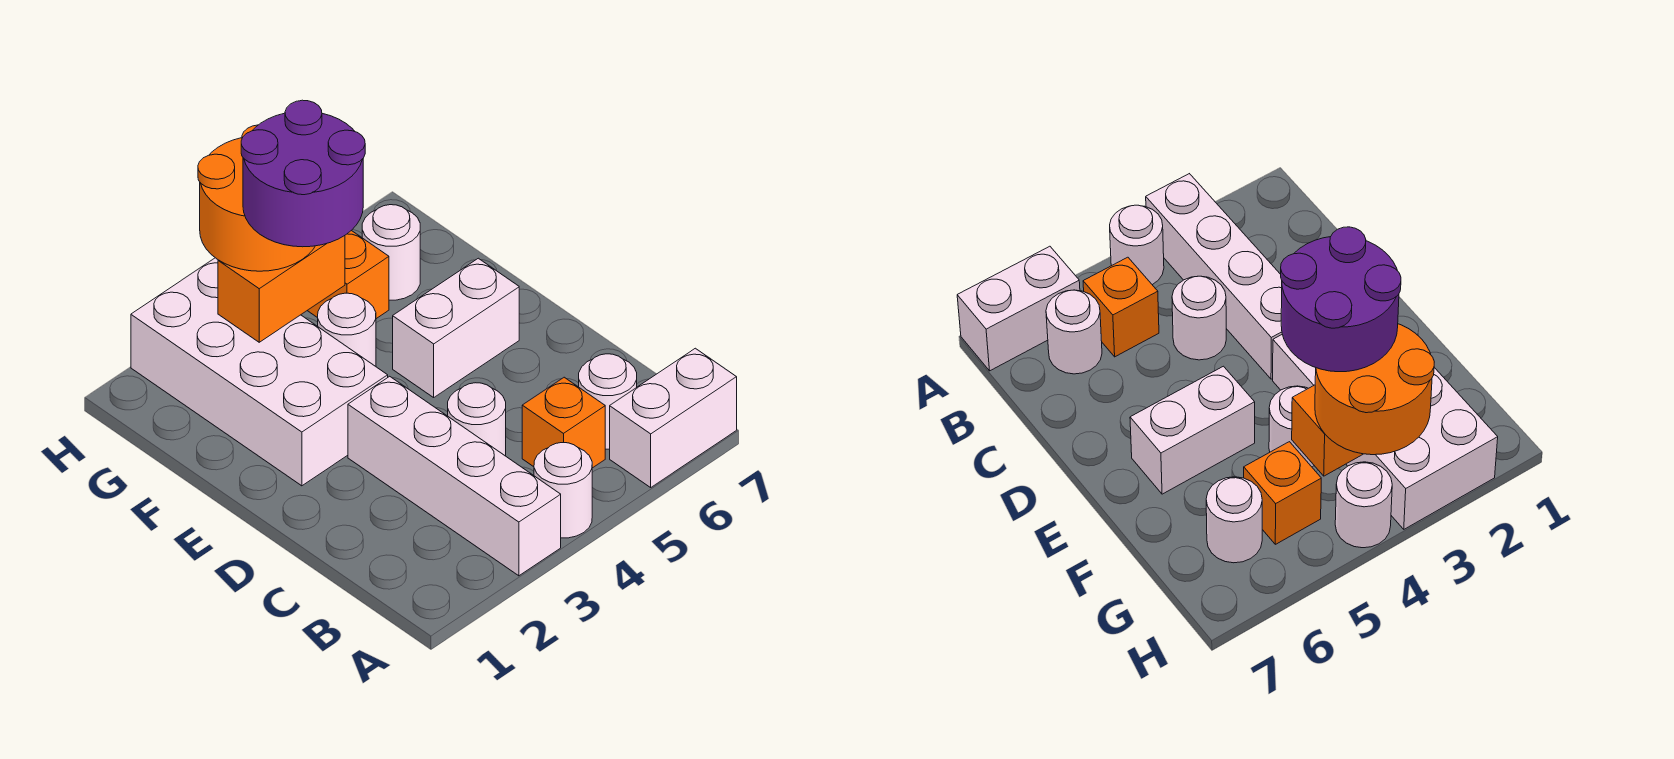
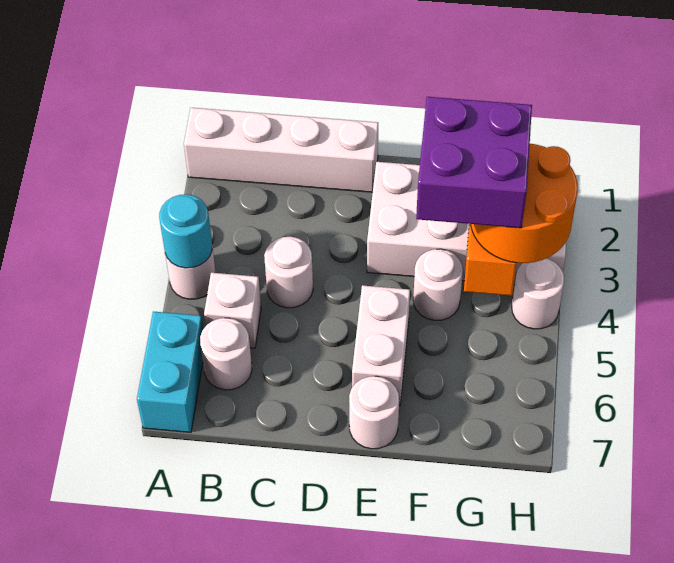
white brick A3:D3 level 1 -> white brick A1:D1 level 1
none -> cyan round brick A4 level 2
white brick A6:A7 level 1 -> cyan brick A6:A7 level 1
orange brick B5 level 1 -> white brick B5 level 1
purple round brick F3:G4 level 4 -> purple brick F3:G4 level 4
orange brick G5 level 1 -> none
white round brick G6 level 1 -> white round brick E7 level 1

